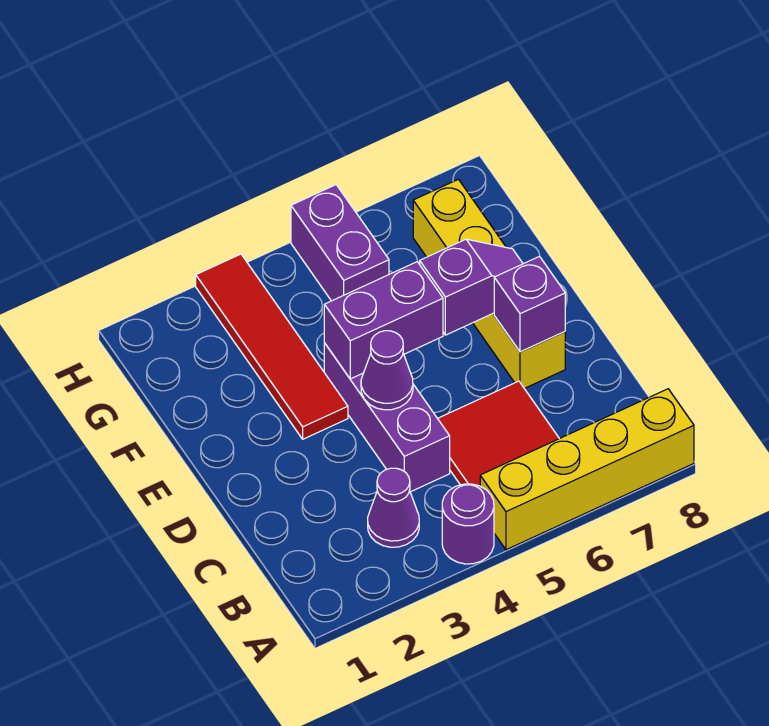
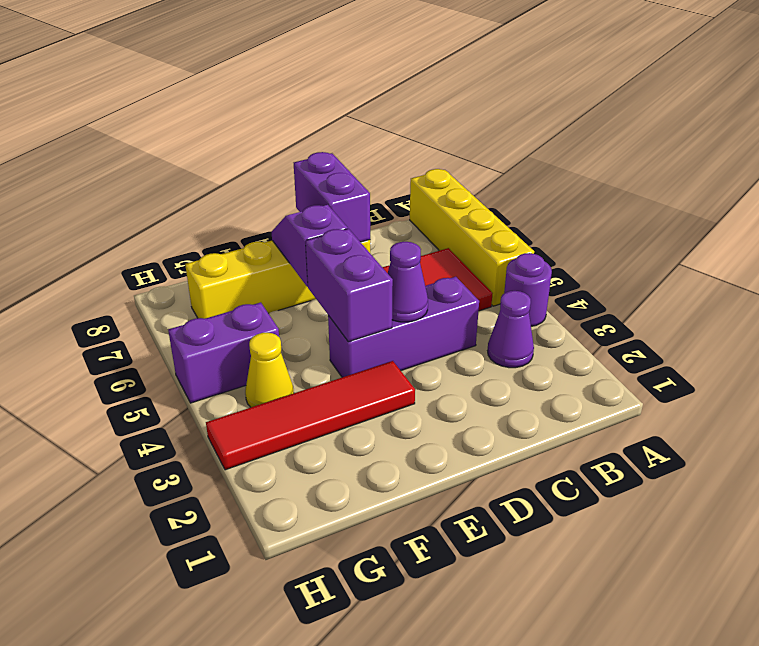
purple brick D7 level 2 -> purple brick D7:D8 level 2
none -> yellow cone G4 level 1

